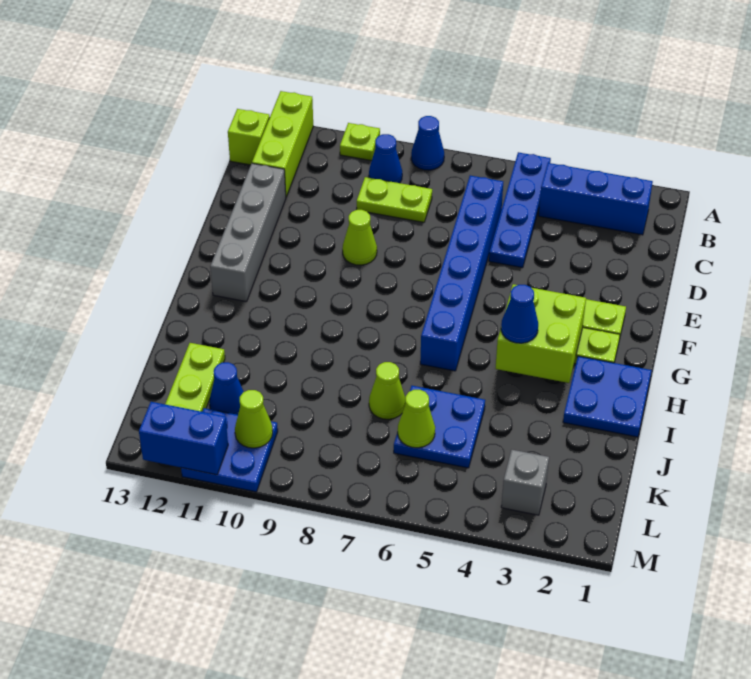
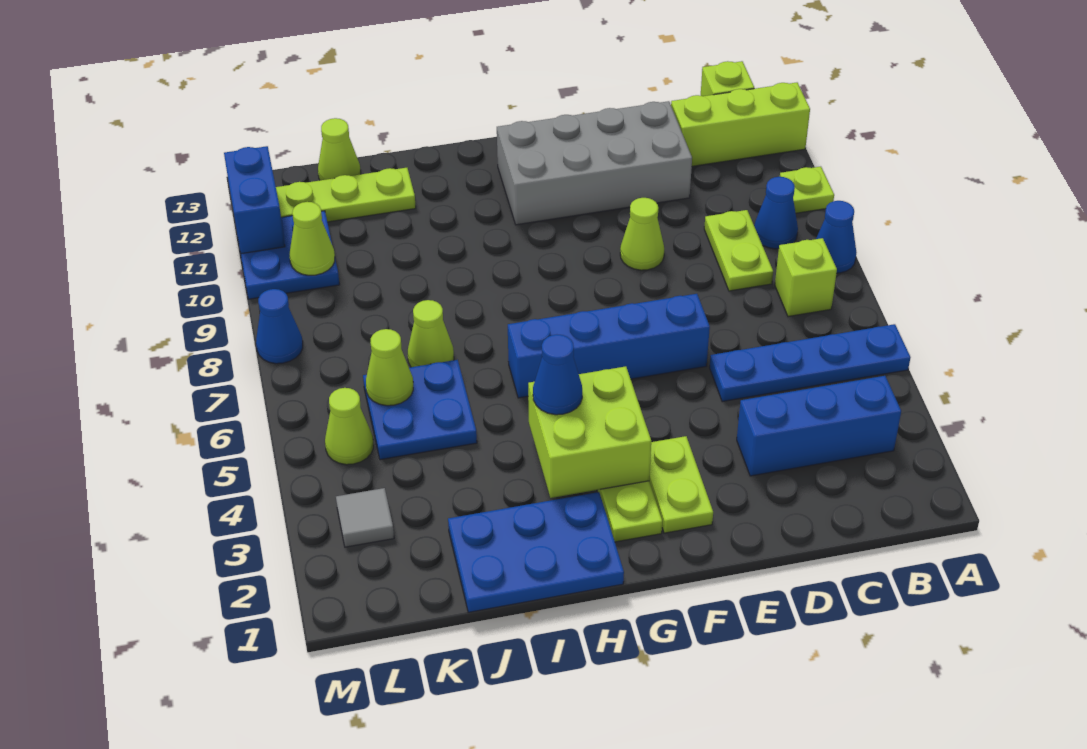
blue brick B2:B4 level 1 -> blue brick B3:D3 level 1
none -> lime brick B7 level 1
blue brick C6:H6 level 1 -> blue brick E6:H6 level 1
grey brick D12:G12 level 1 -> grey brick D11:G12 level 1
blue plate H1:I2 level 1 -> blue plate H1:J2 level 1
blue cone K11 level 1 -> blue cone M8 level 1
none -> lime cone K13 level 1
grey brick L3 level 1 -> grey tile L3 level 1
none -> lime cone L5 level 1

